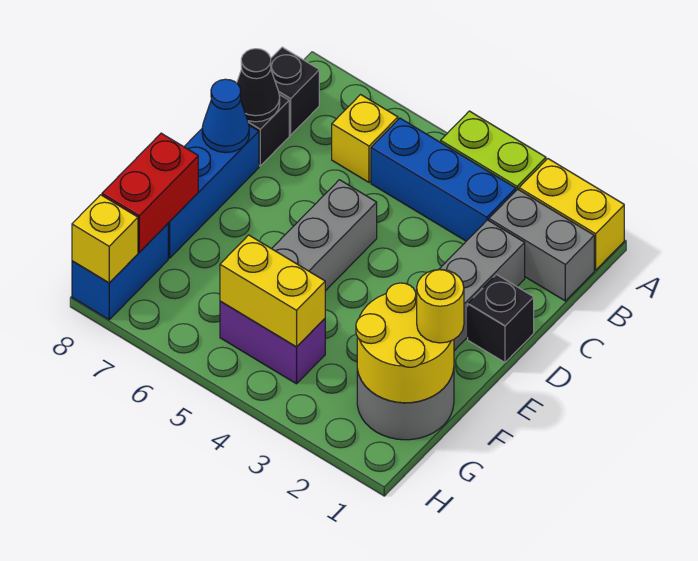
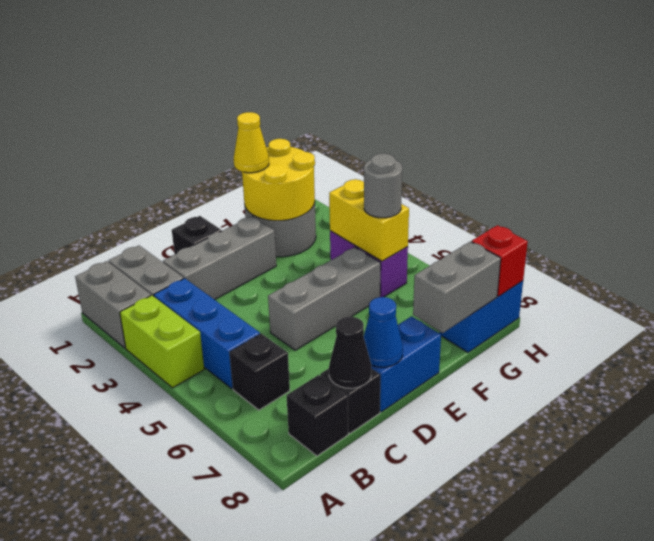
yellow brick A1:A2 level 1 -> grey brick A1:A2 level 1
yellow brick B6 level 1 -> black brick B6 level 1
blue brick D8:F8 level 1 -> blue brick D8:E8 level 1
yellow round brick F1 level 3 -> yellow cone F1 level 3
red brick F8:G8 level 2 -> grey brick F8:G8 level 2
none -> grey round brick G5 level 3
yellow brick H8 level 2 -> red brick H8 level 2

